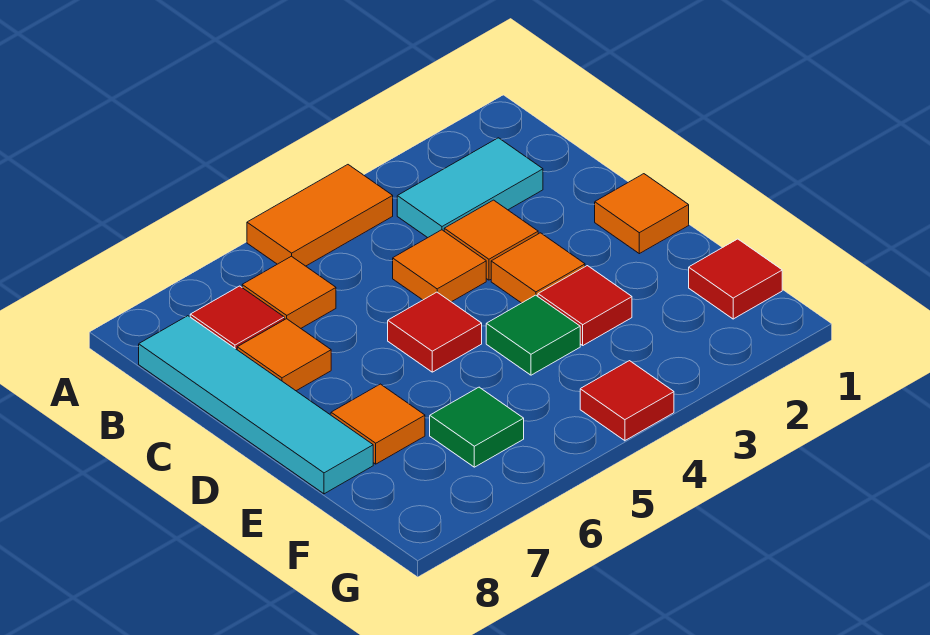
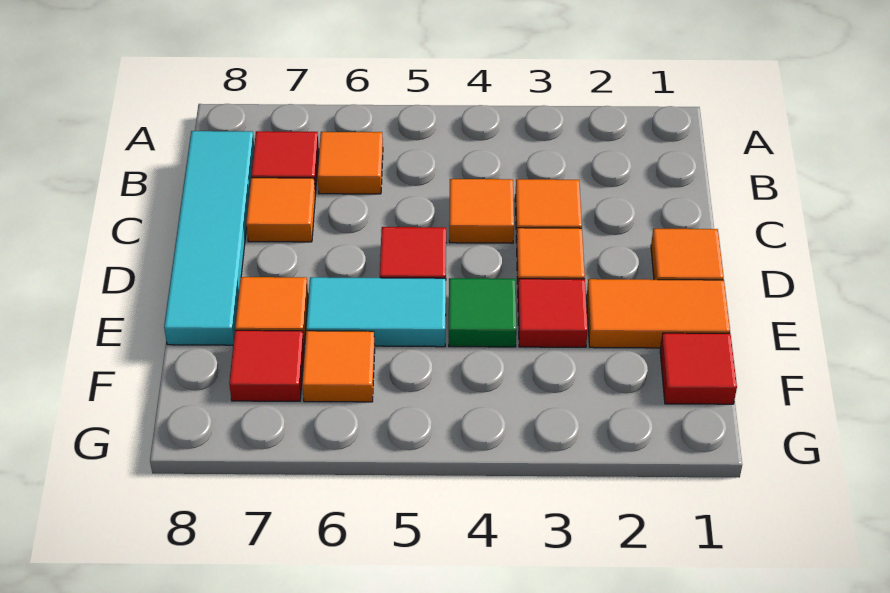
orange tile A4:A5 level 1 -> orange tile E1:E2 level 1
cyan tile B2:B3 level 1 -> cyan tile E5:E6 level 1
green tile F6 level 1 -> orange tile F6 level 1
red tile G4 level 1 -> red tile F7 level 1

